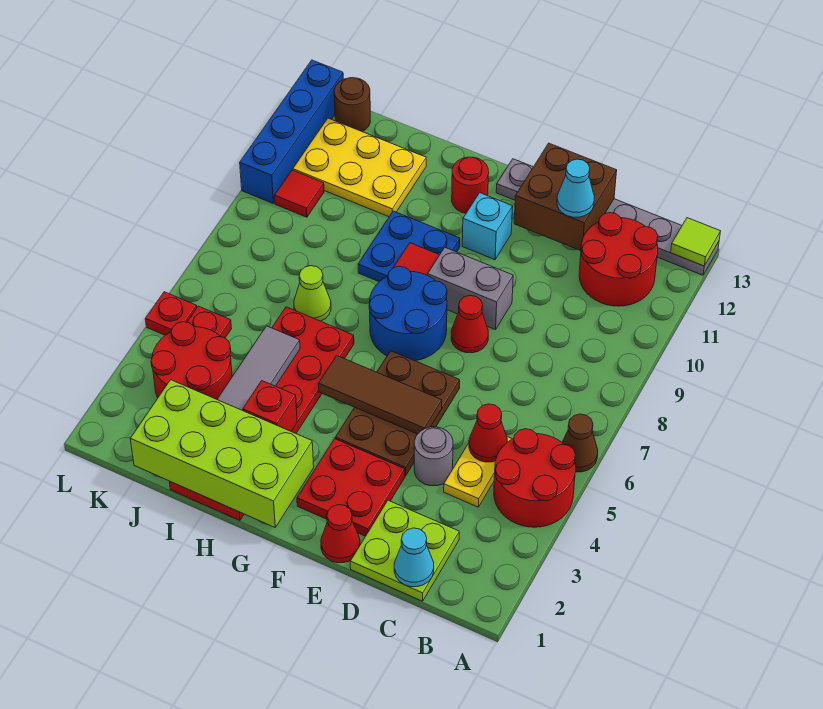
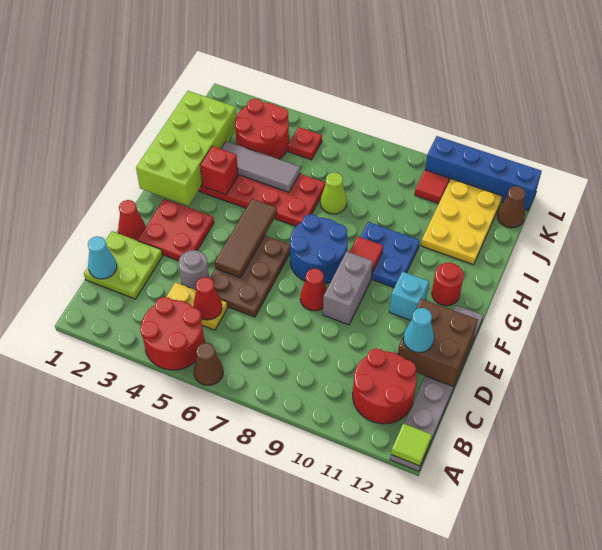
brown plate E4:F6 level 1 -> brown plate D5:F6 level 1
brown round brick K13 level 1 -> brown cone K13 level 1
red plate L5 level 1 -> none

